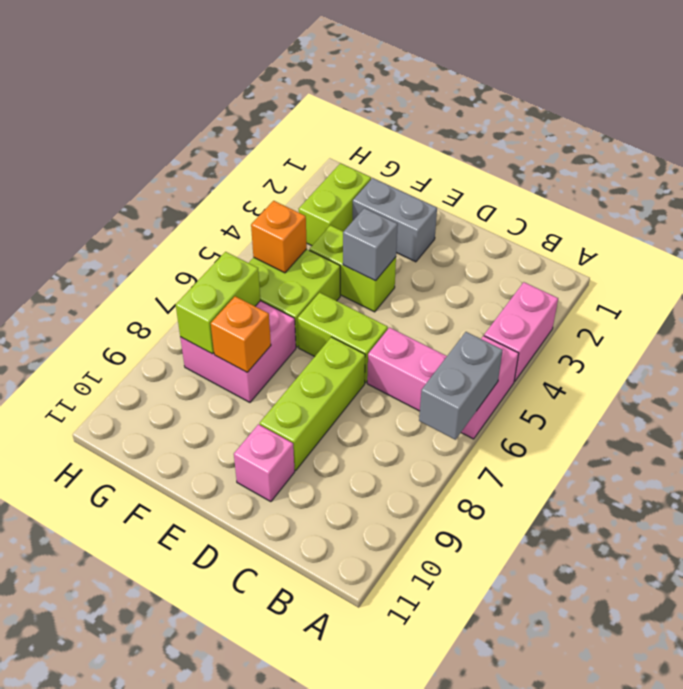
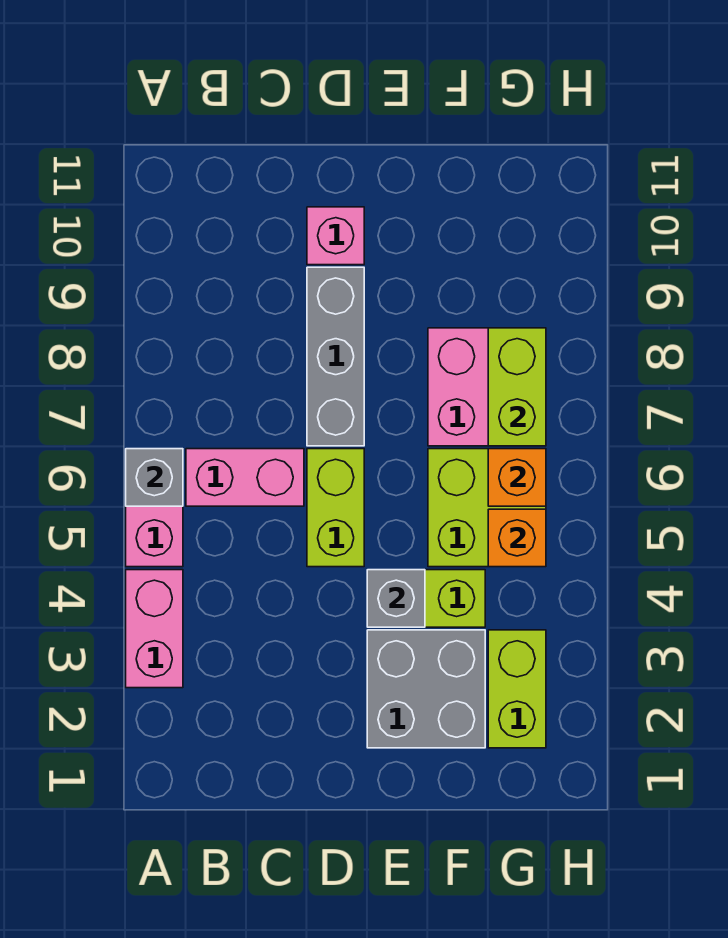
grey brick A6:A7 level 2 -> grey brick A6 level 2
lime brick D6:E6 level 1 -> lime brick D5:D6 level 1
lime brick D7:D9 level 1 -> grey brick D7:D9 level 1
grey brick E2:F2 level 1 -> grey brick E2:F3 level 1
orange brick F8 level 2 -> orange brick G6 level 2

